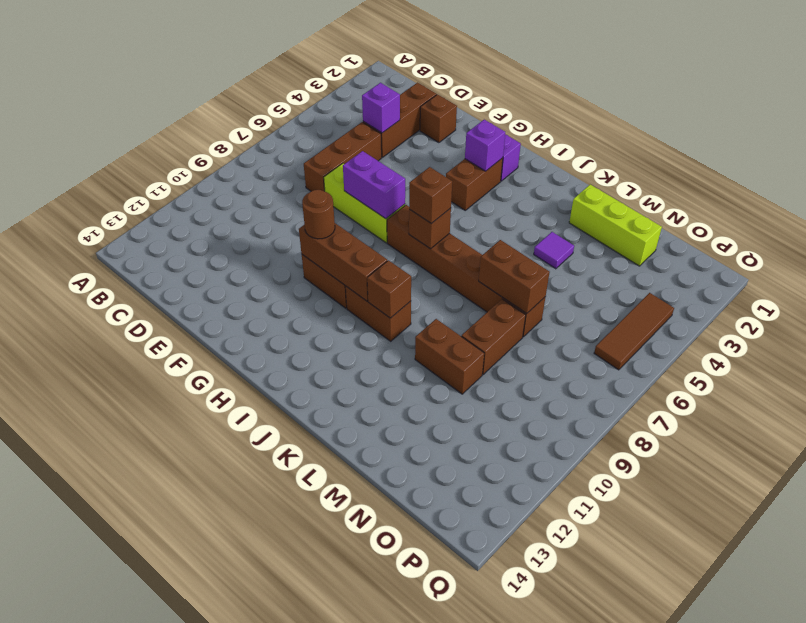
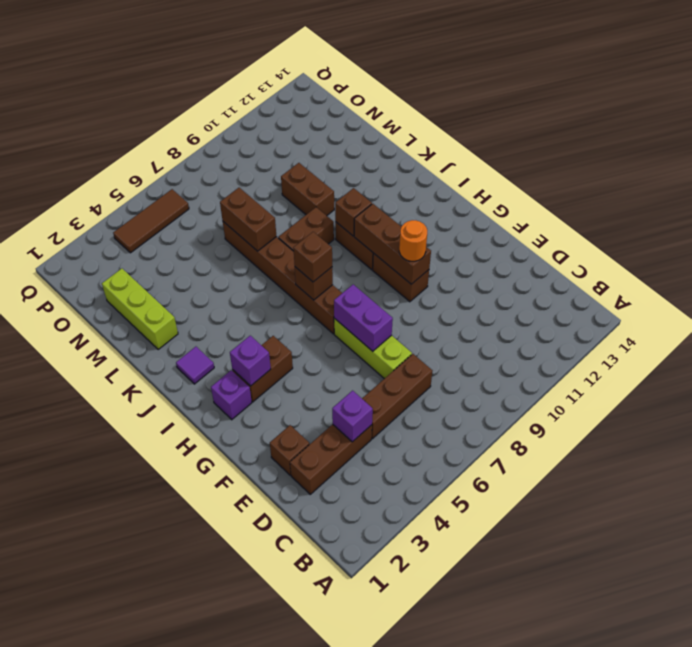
brown round brick G10 level 3 -> orange round brick G10 level 3
purple tile L4 level 1 -> purple tile J2 level 1
brown brick M8:M9 level 1 -> brown brick K8:K9 level 1

